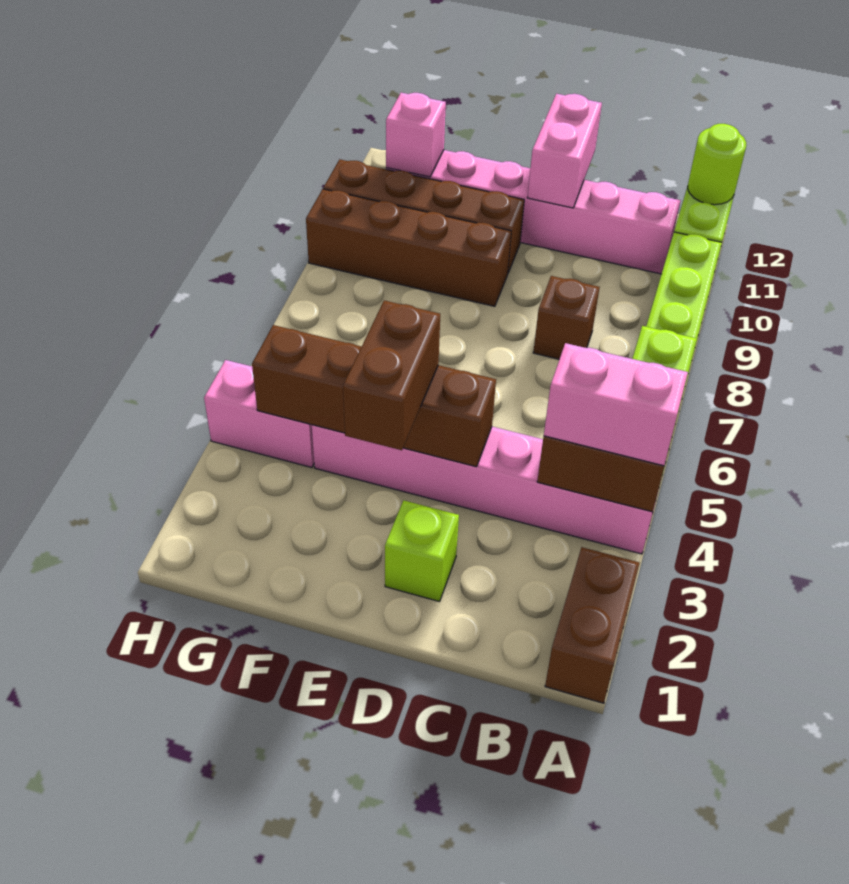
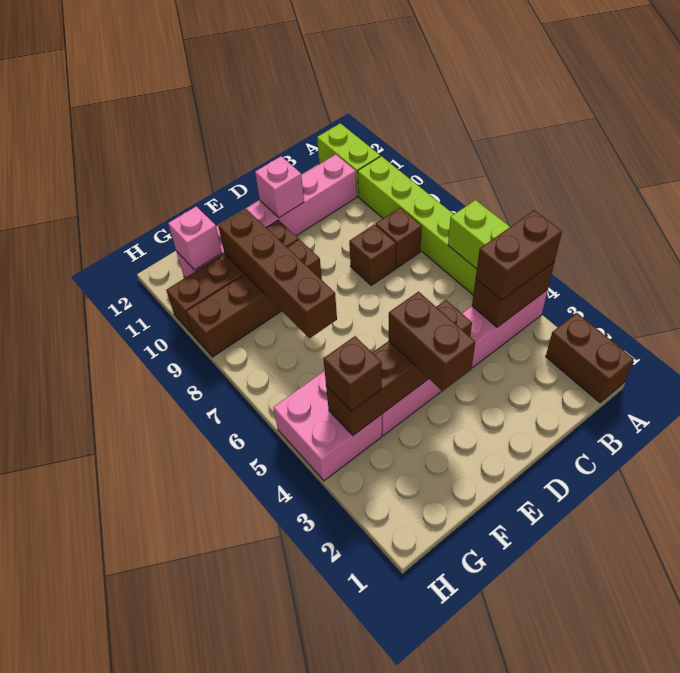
pink brick A4:B4 level 3 -> brown brick A4:B4 level 3
lime round brick A12 level 2 -> none
none -> brown brick B8 level 1
lime brick D2 level 1 -> none
pink brick D11:D12 level 2 -> pink brick D11 level 2
none -> brown brick F7:F10 level 2
pink brick G4:H4 level 1 -> pink brick G4:H5 level 1
none -> brown brick G4 level 3

